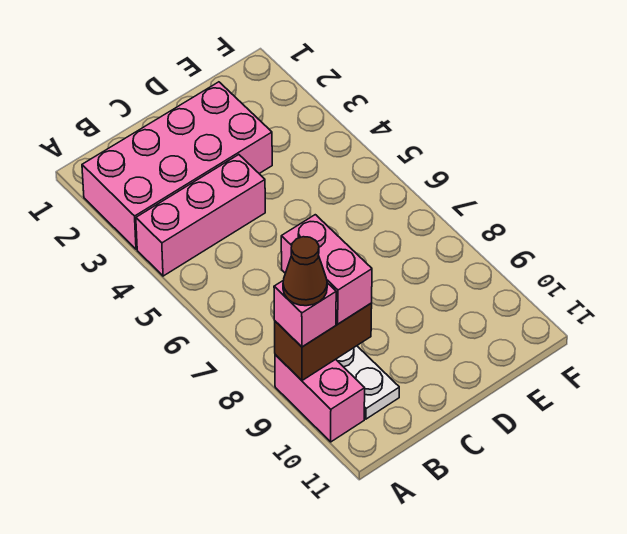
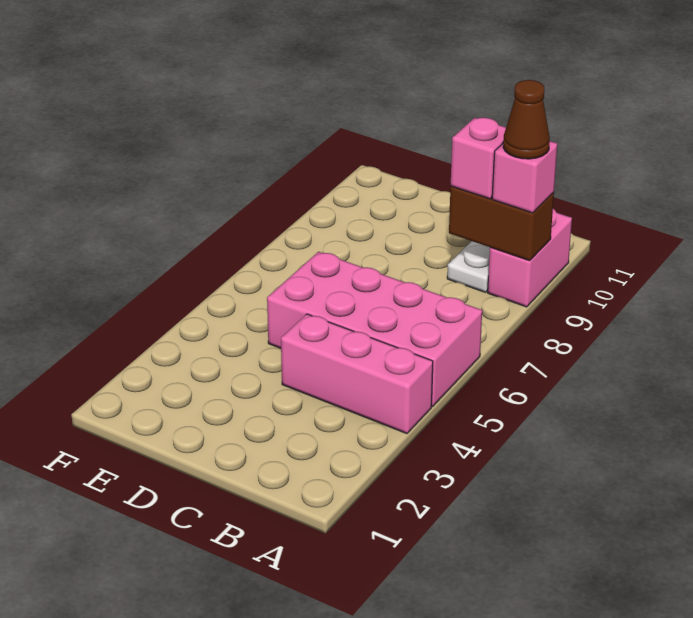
pink brick A2:D3 level 1 -> pink brick A5:D6 level 1
pink brick B8:B9 level 3 -> pink brick B9 level 3

